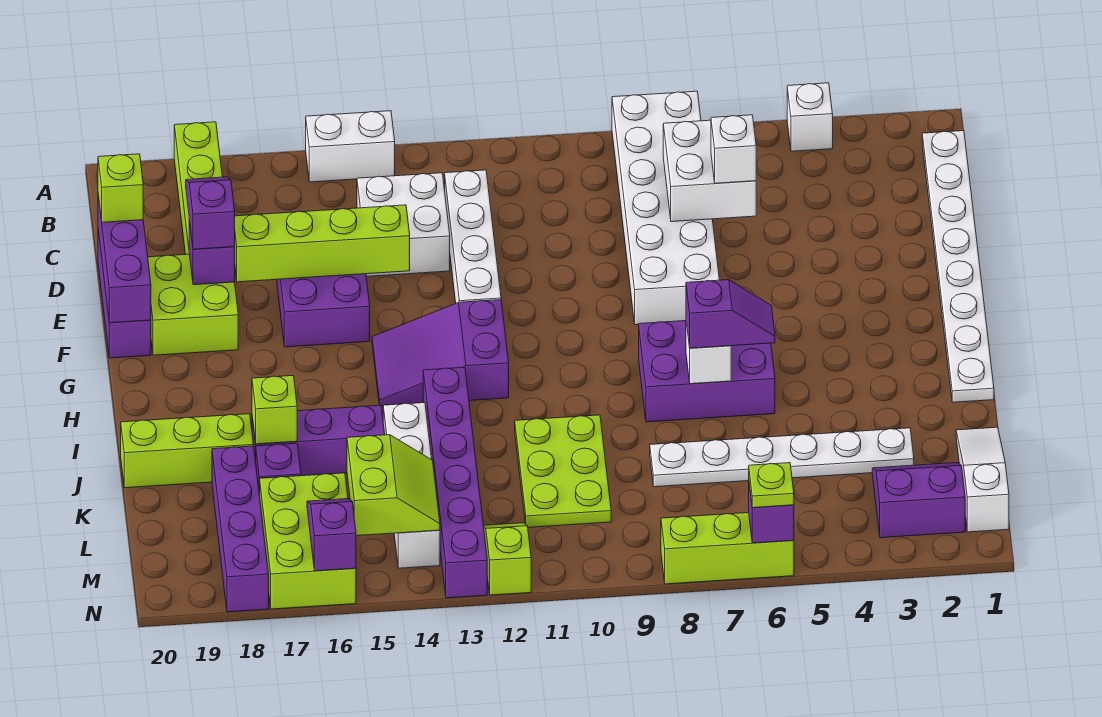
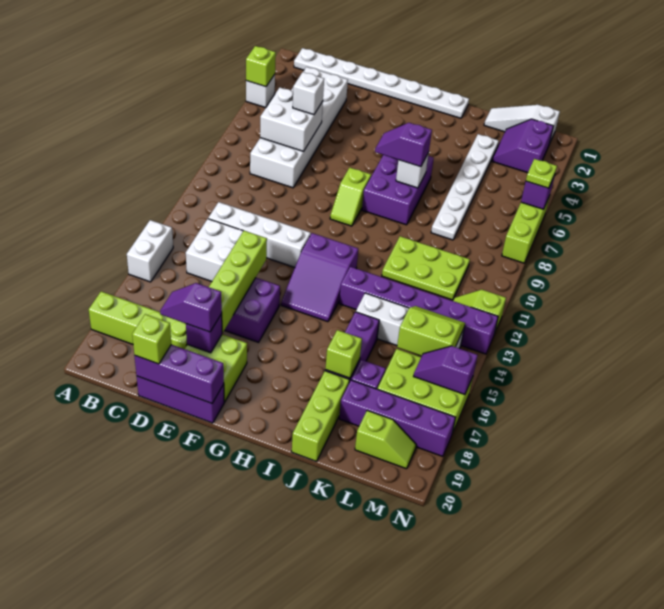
none -> lime brick A4 level 2
white brick A7:F8 level 1 -> white brick C3:D8 level 1
none -> lime slope G8:G9 level 1 top 8
purple slope I6:I7 level 3 top 7 -> purple slope H7:I7 level 3 top I
none -> lime slope L19:M19 level 1 top L

